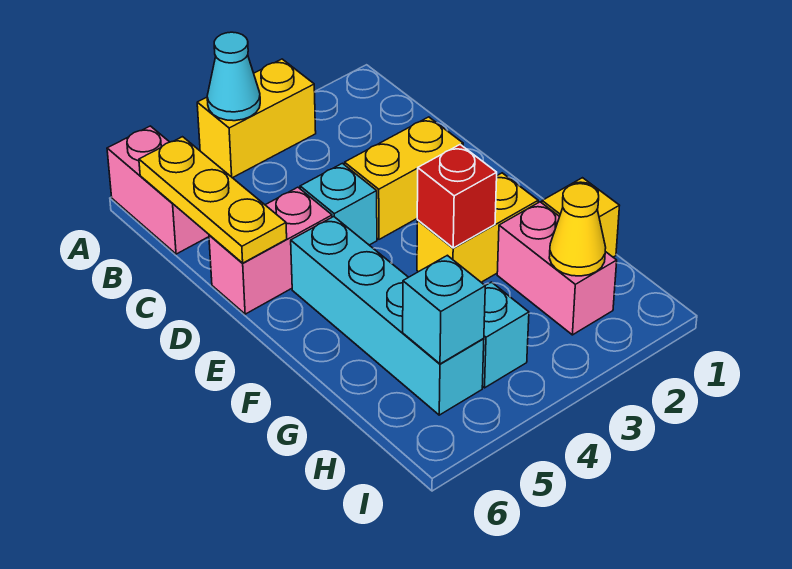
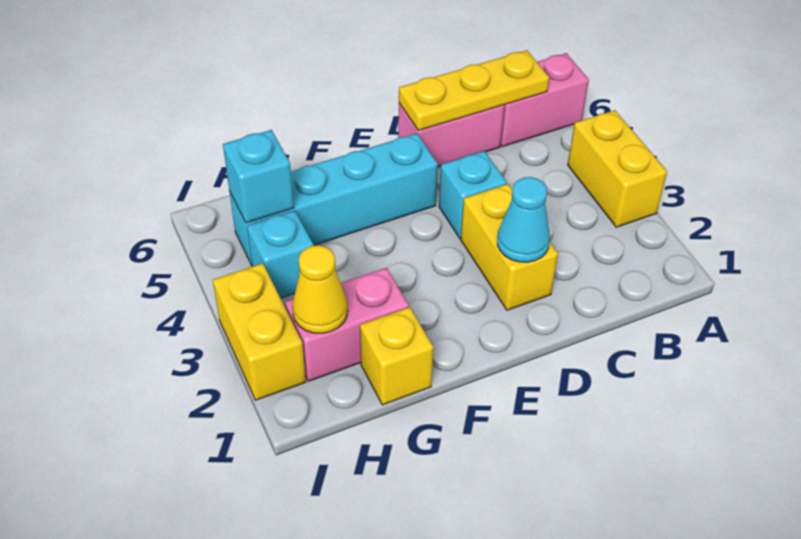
cyan cone A4 level 2 -> cyan cone D2 level 2
pink brick D5:D6 level 1 -> pink brick C6:D6 level 1
yellow brick F2:F3 level 1 -> yellow brick I2:I3 level 1
red brick F3 level 2 -> none

